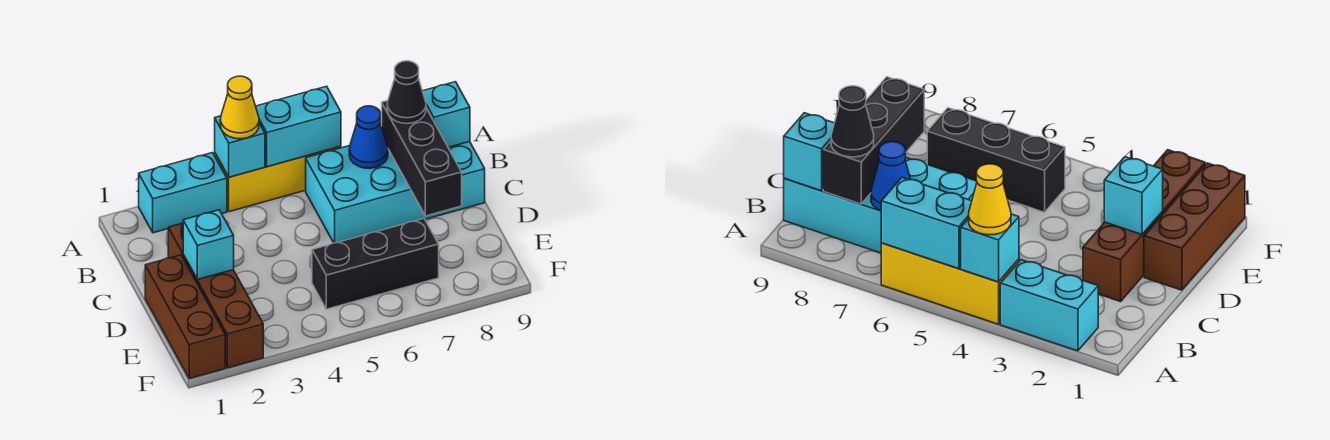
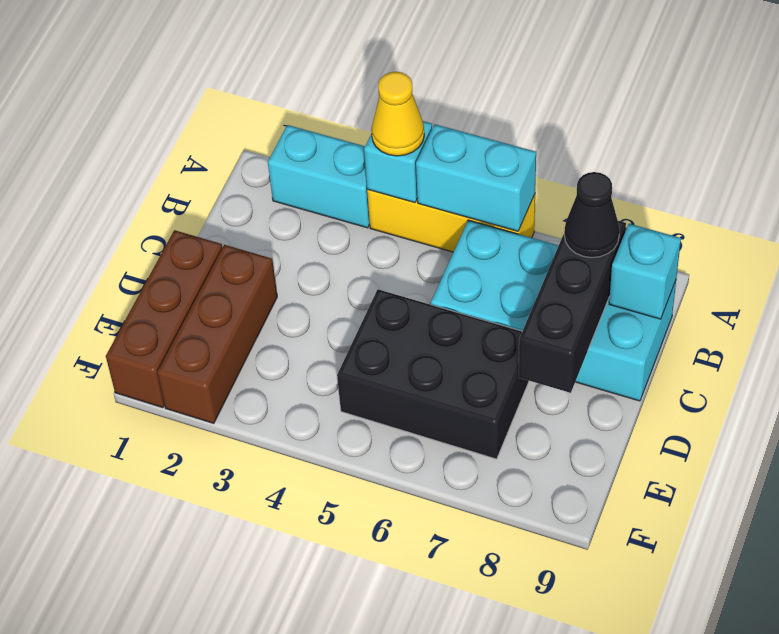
blue cone B7 level 2 -> none
brown brick C2:F2 level 1 -> brown brick D2:F2 level 1
cyan brick D2 level 2 -> none
black brick E5:E7 level 1 -> black brick D5:E7 level 1

